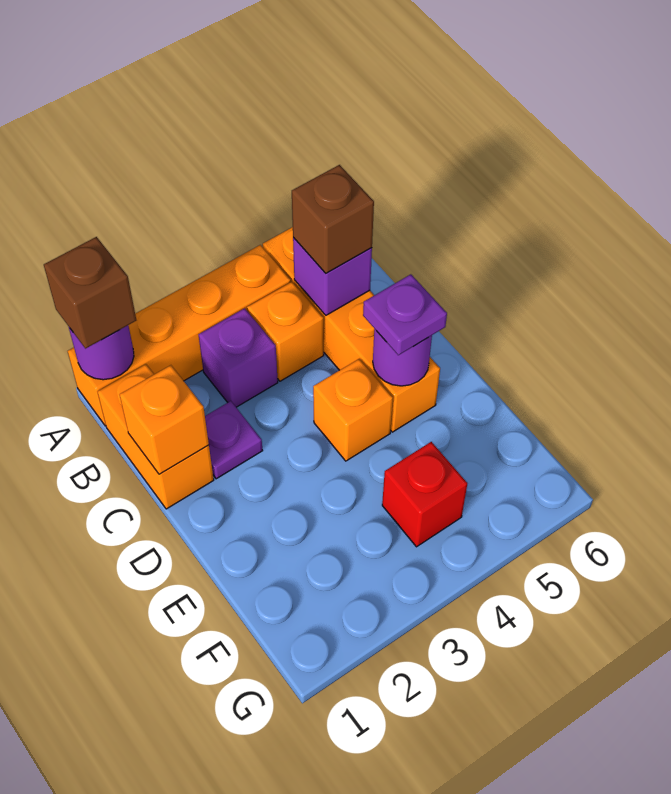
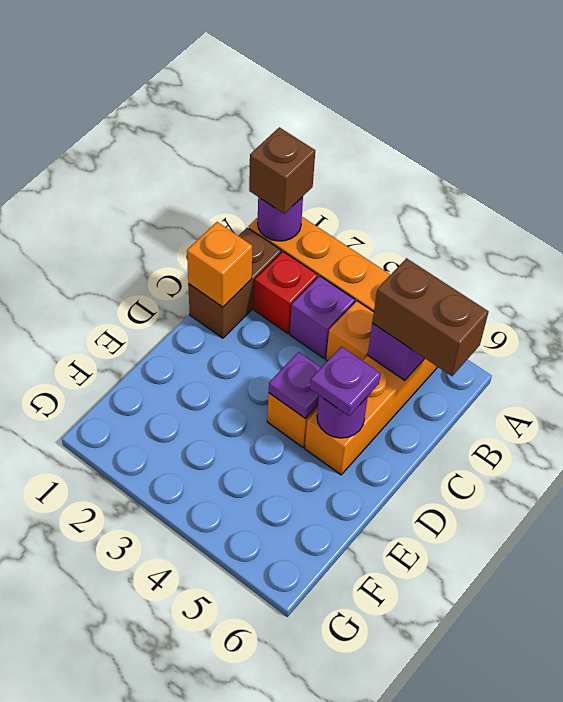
orange brick B1:C1 level 1 -> brown brick B1:C1 level 1
brown brick B5 level 3 -> brown brick B5:B6 level 3
purple plate C2 level 1 -> purple plate D4 level 2
red brick F4 level 1 -> red brick B2 level 1

